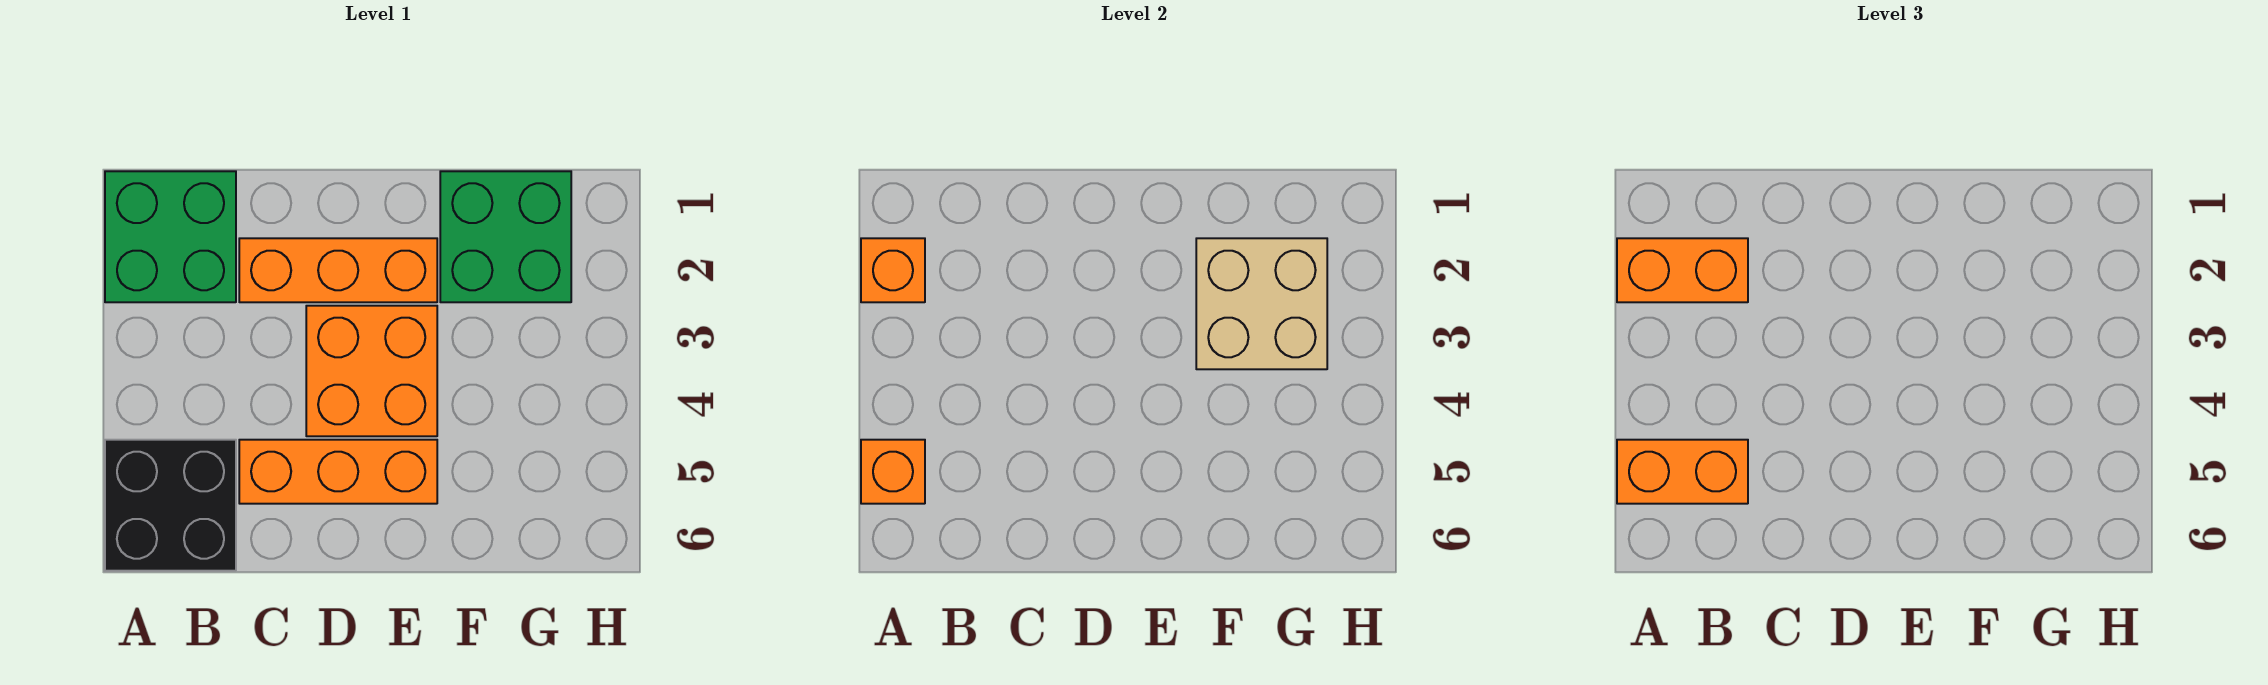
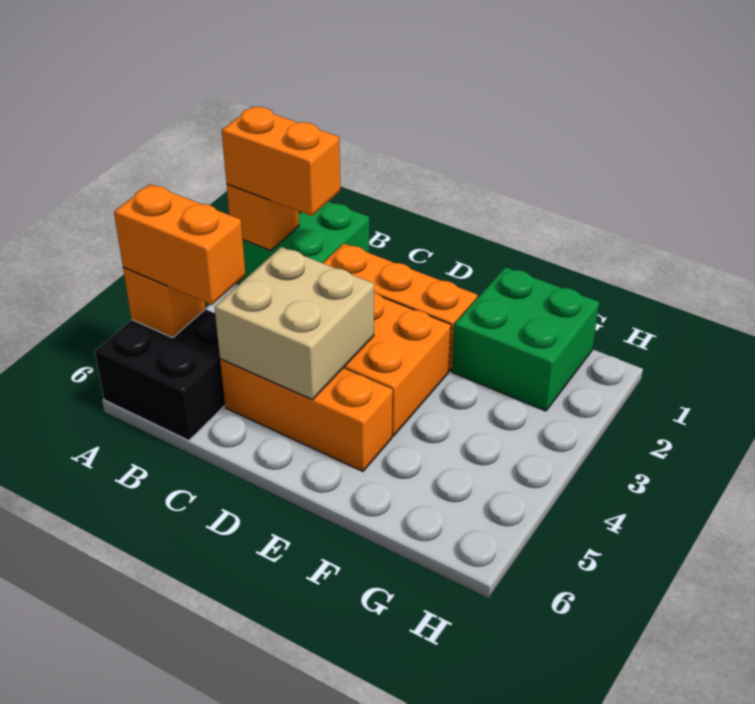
tan brick F2:G3 level 2 -> tan brick C4:D5 level 2

